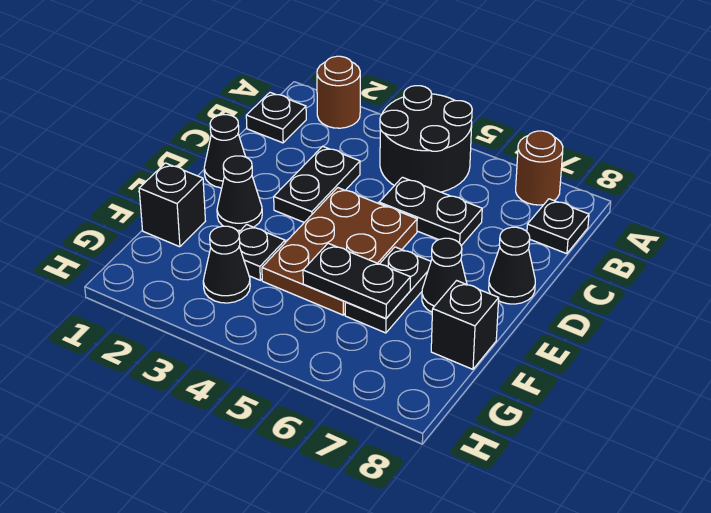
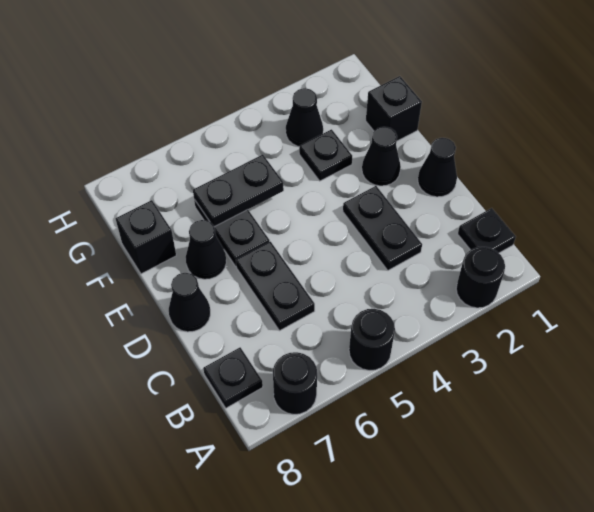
brown round brick A2 level 1 -> black round brick A2 level 1
black round brick A4:B5 level 1 -> black round brick A5 level 1
brown round brick A7 level 1 -> black round brick A7 level 1
black plate C5:C6 level 1 -> black plate C6:D6 level 1
brown plate D4:F5 level 1 -> none

